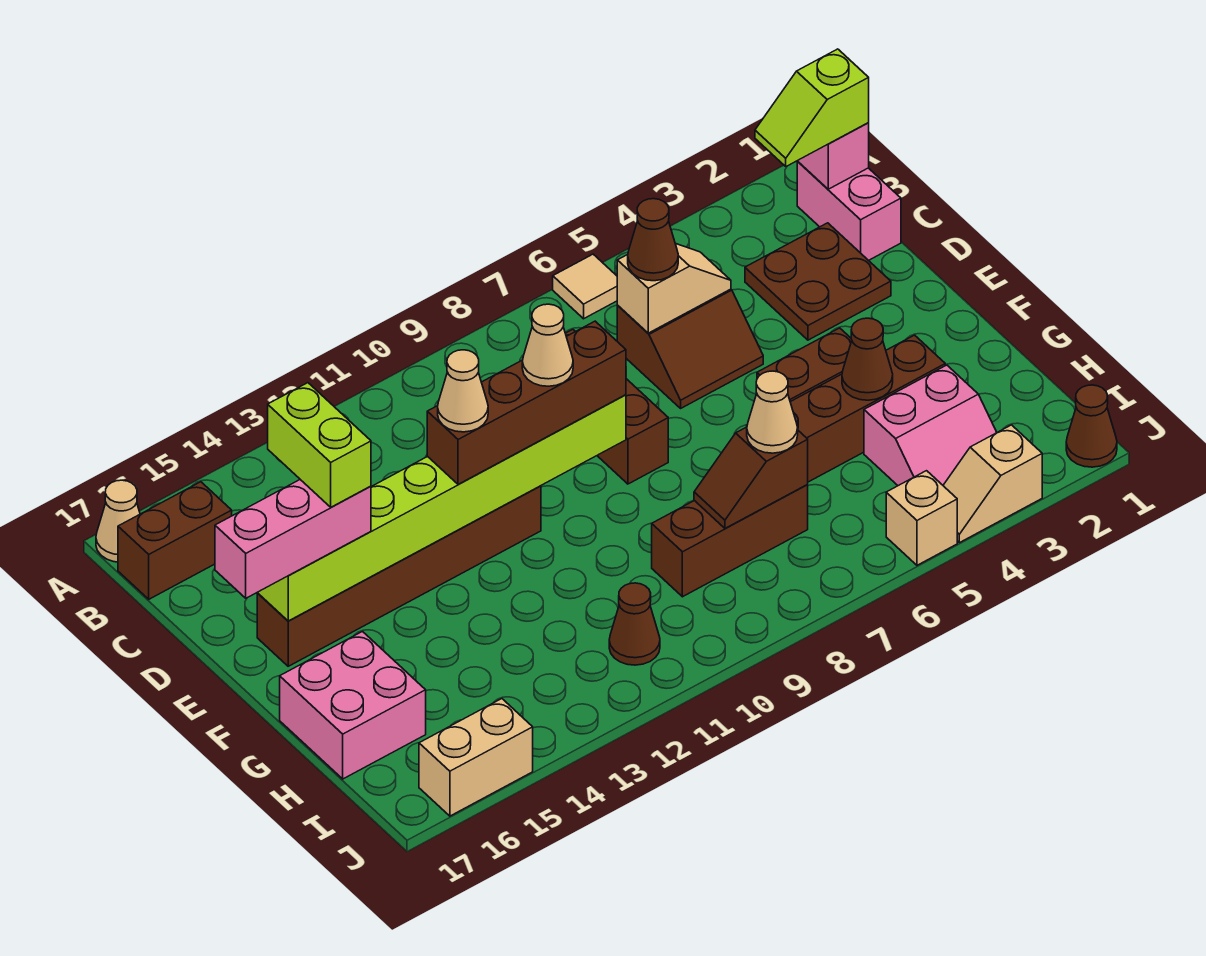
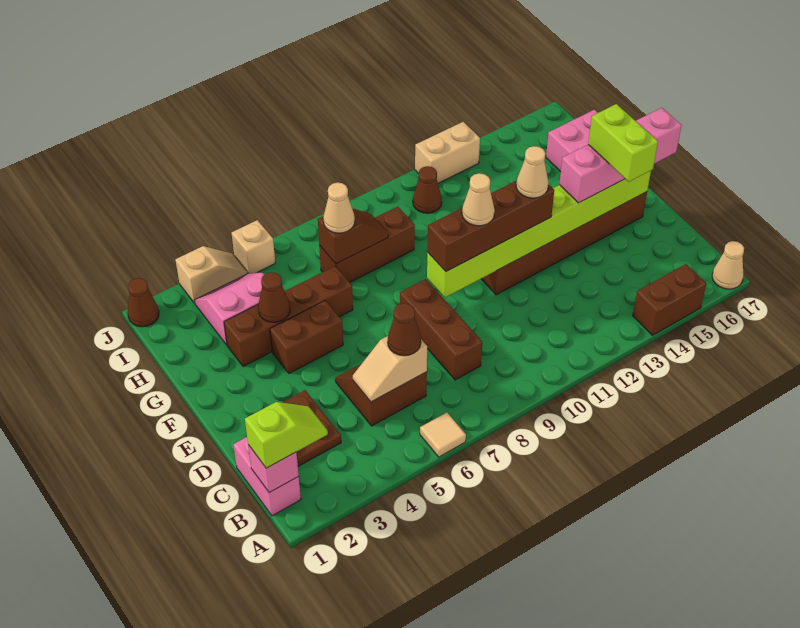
brown brick B16:B17 level 1 -> brown brick A14:A15 level 1
pink brick E15:E17 level 3 -> pink brick E14:E17 level 3
tan brick J15:J16 level 1 -> tan brick J12:J13 level 1

